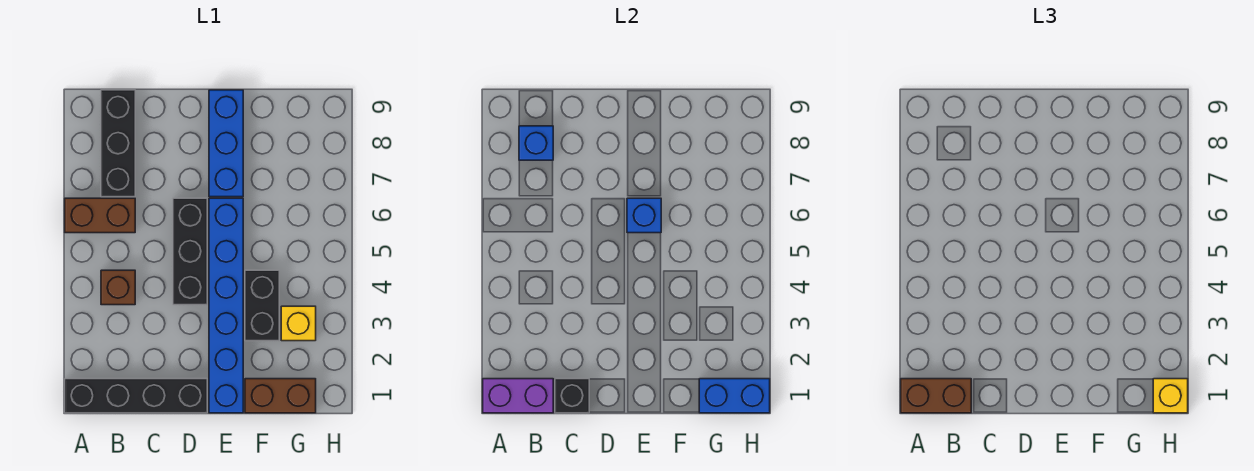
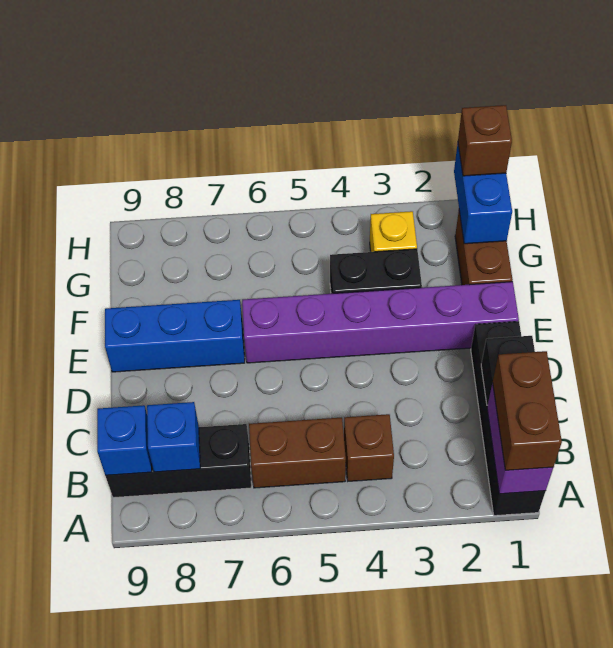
brown brick A6:B6 level 1 -> brown brick B5:B6 level 1
black brick D4:D6 level 1 -> none
blue brick E1:E6 level 1 -> purple brick E1:E6 level 1
blue brick E6 level 2 -> blue brick B9 level 2
yellow brick H1 level 3 -> brown brick H1 level 3

